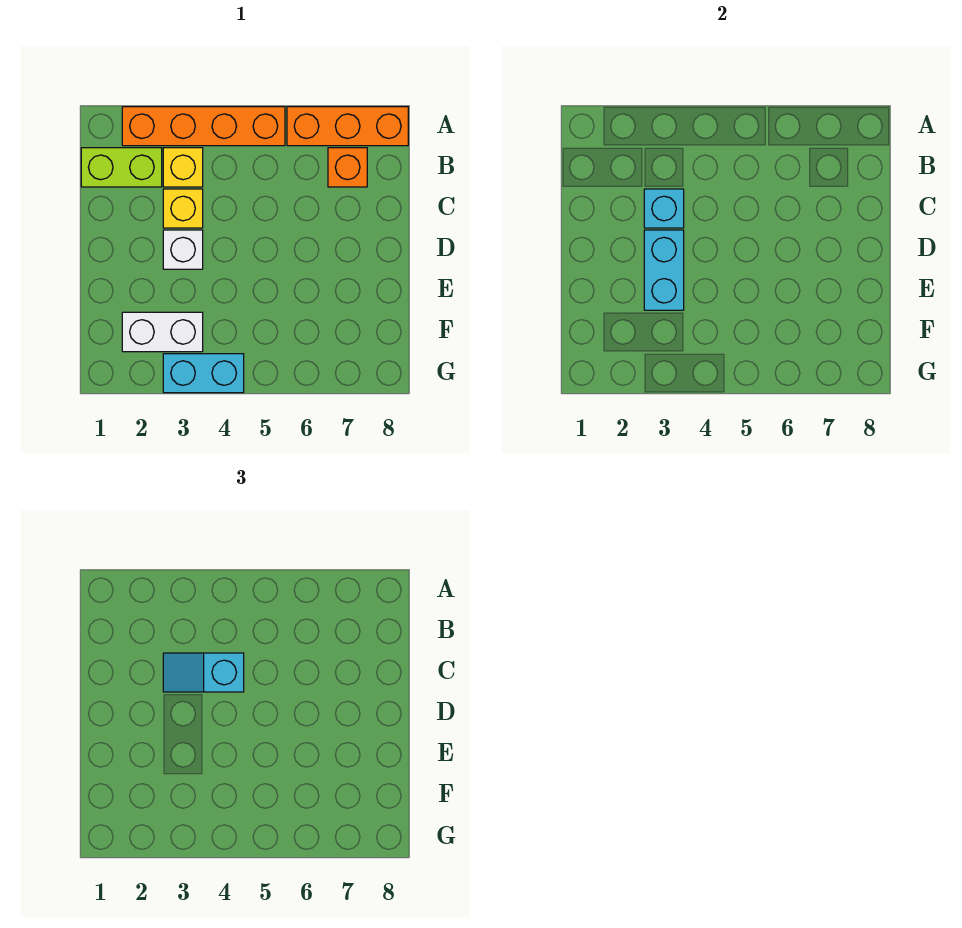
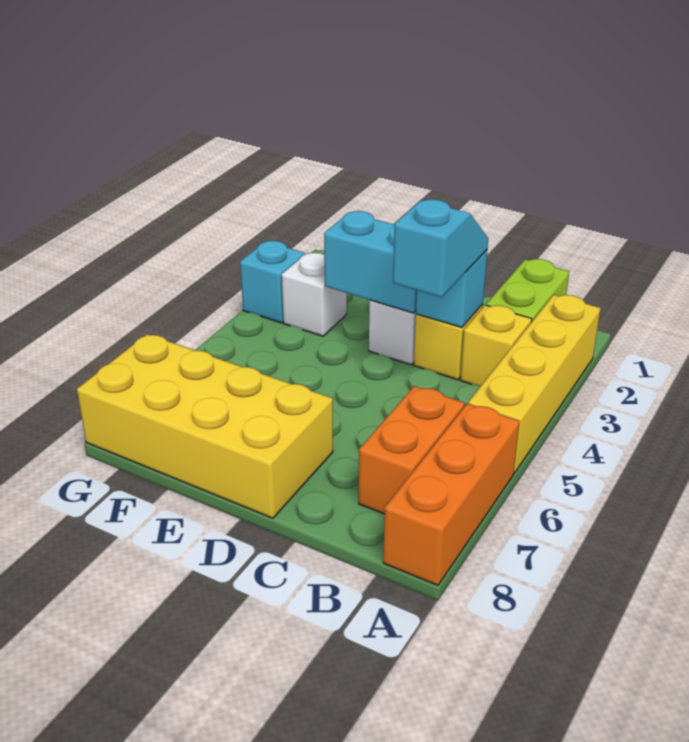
orange brick A2:A5 level 1 -> yellow brick A2:A5 level 1
orange brick B7 level 1 -> orange brick B6:B7 level 1
none -> yellow brick D7:G8 level 1
white brick F2:F3 level 1 -> white brick F3 level 1
cyan brick G3:G4 level 1 -> cyan brick G3 level 1

